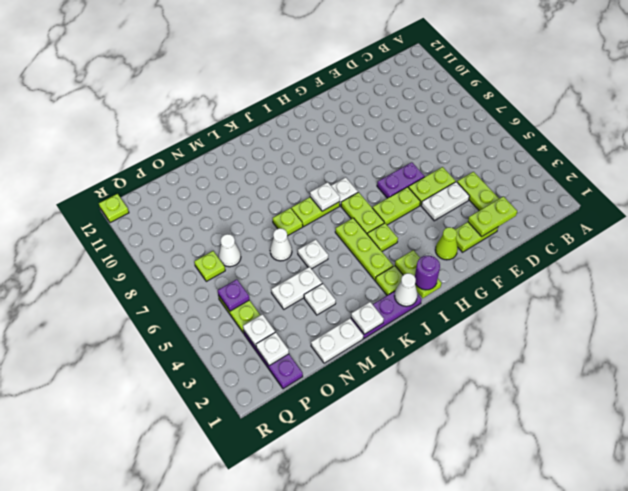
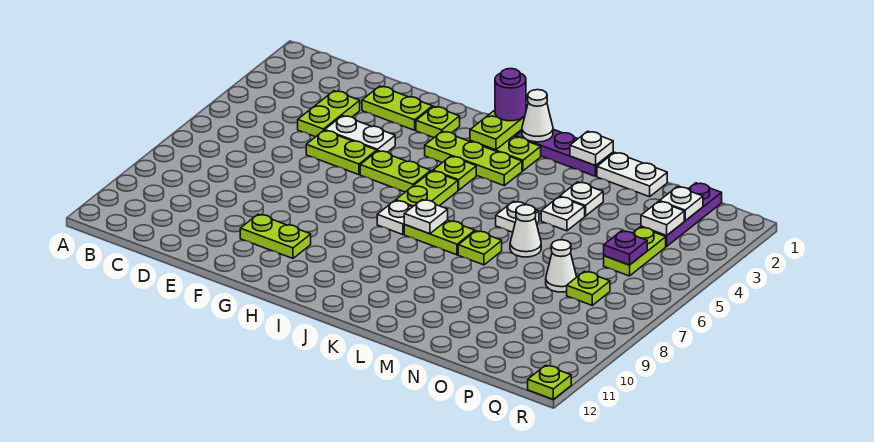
lime plate D2:E2 level 2 -> lime plate F10:G10 level 1
purple plate F6:G6 level 1 -> none
lime cone G2 level 1 -> lime plate G2 level 1
lime plate J3:J5 level 1 -> lime plate H3:J3 level 1
white plate M4:N4 level 1 -> white plate M4 level 1

